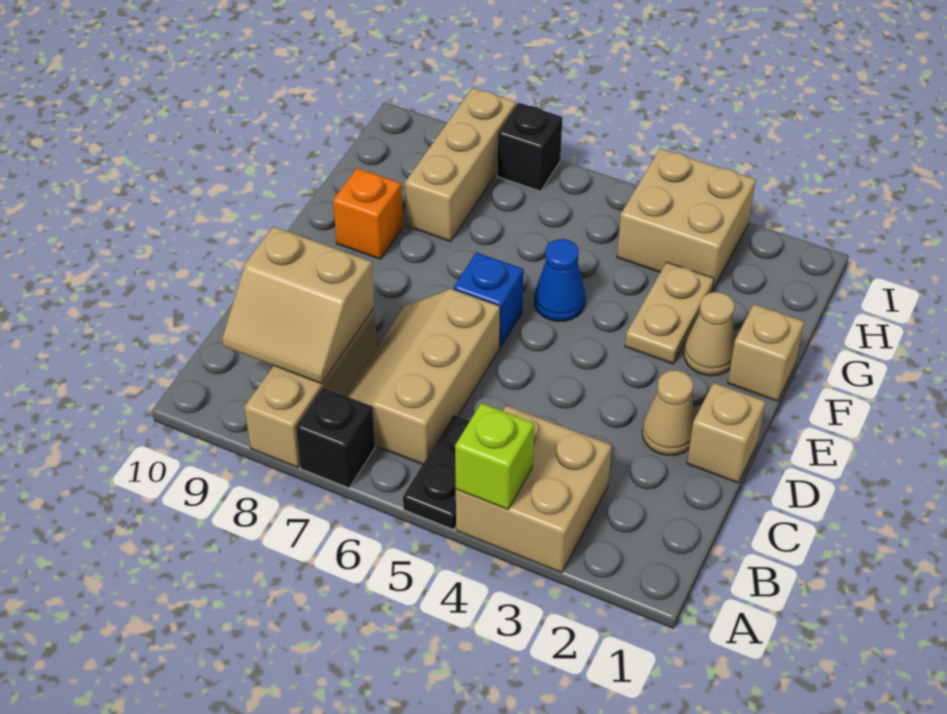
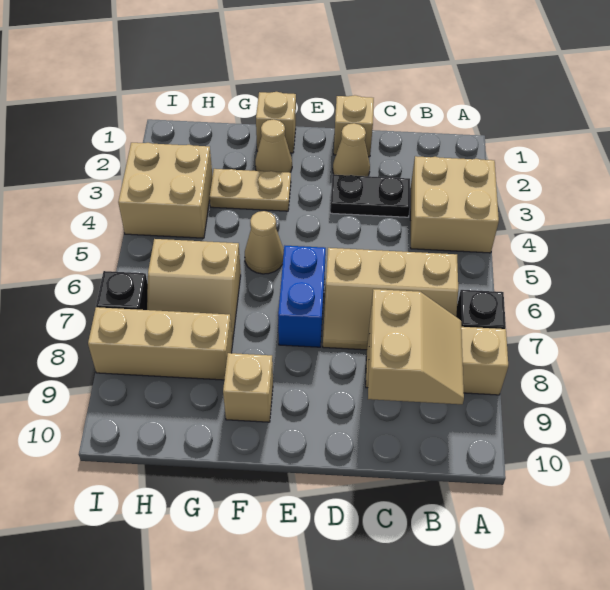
lime brick A4 level 2 -> none
black plate A5:B5 level 1 -> black plate C3:D3 level 1
blue brick E6 level 1 -> blue brick E6:E7 level 1
blue cone F5 level 1 -> tan cone F5 level 1
orange brick F9 level 1 -> tan brick F9 level 1
none -> tan slope G6:H7 level 1 top 6

